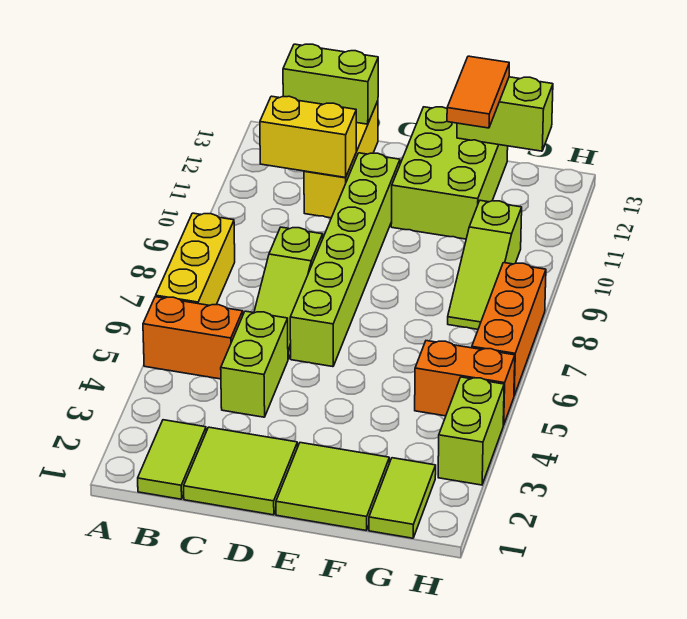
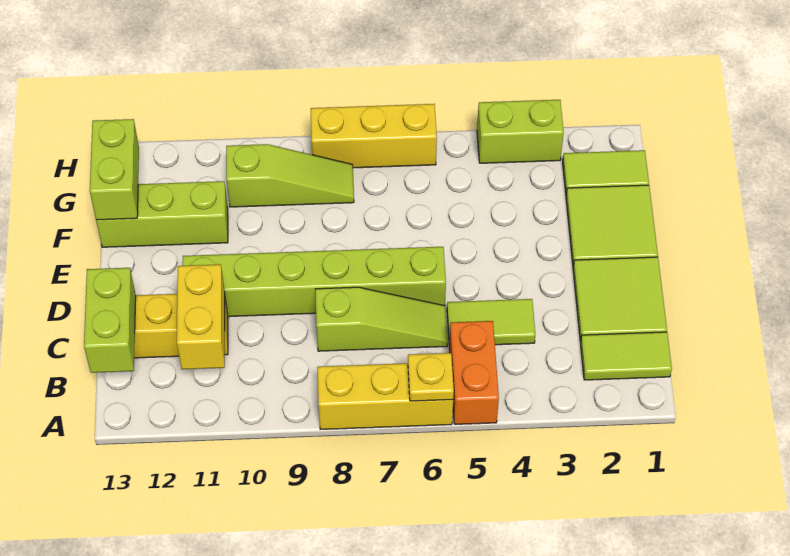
none -> yellow plate A6 level 2
lime brick C4:C5 level 1 -> lime tile C4:C5 level 1
lime brick E11:F13 level 1 -> lime brick F11:F13 level 1
orange tile F12:F13 level 3 -> none
orange brick G5:H5 level 1 -> none
orange brick H6:H8 level 1 -> yellow brick H6:H8 level 1

